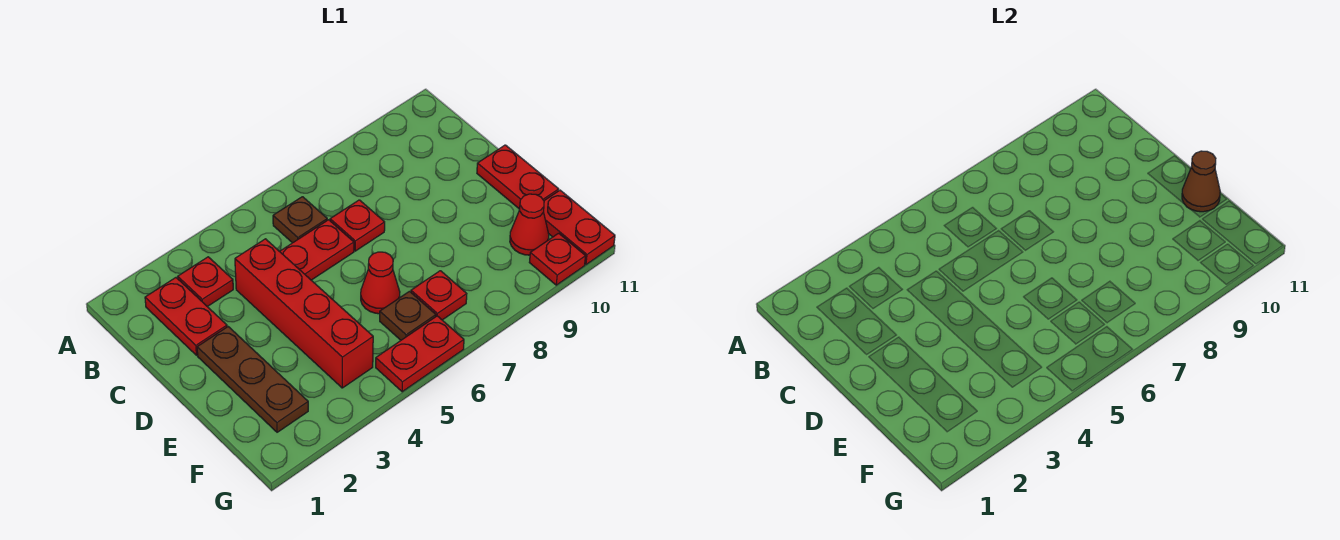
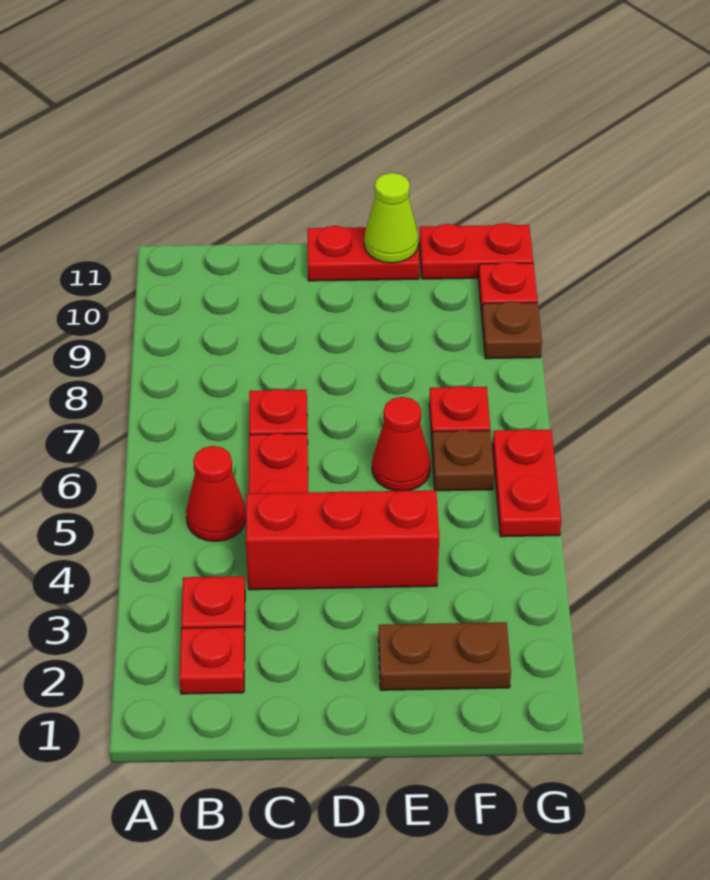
red plate B2:C2 level 1 -> red plate B2 level 1
brown plate B6 level 1 -> brown plate G9 level 1
red brick C4:F4 level 1 -> red brick C4:E4 level 1
brown plate D2:F2 level 1 -> brown plate E2:F2 level 1
brown cone E11 level 2 -> lime cone E11 level 2
red cone F10 level 1 -> red cone B5 level 1

